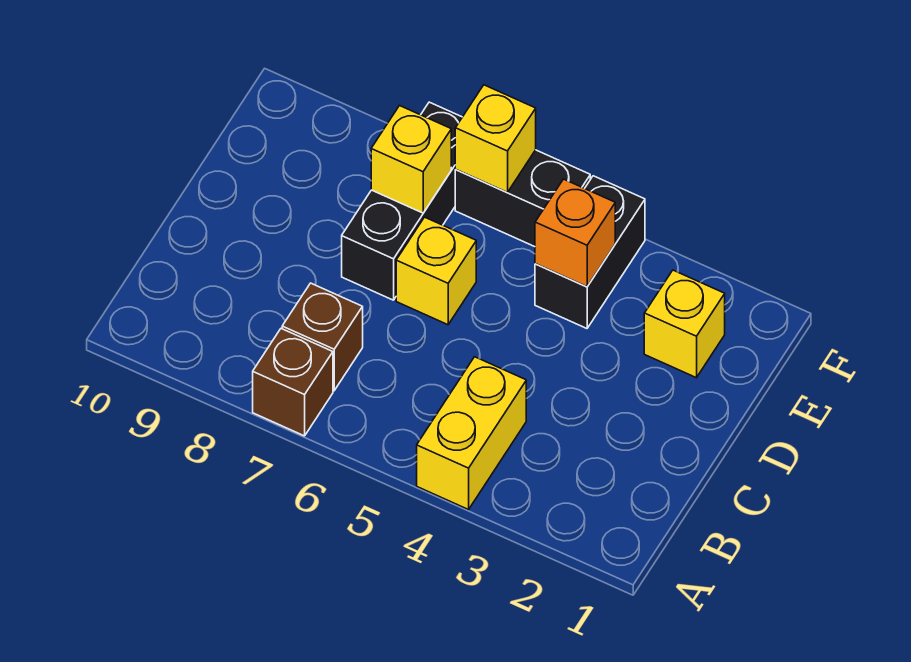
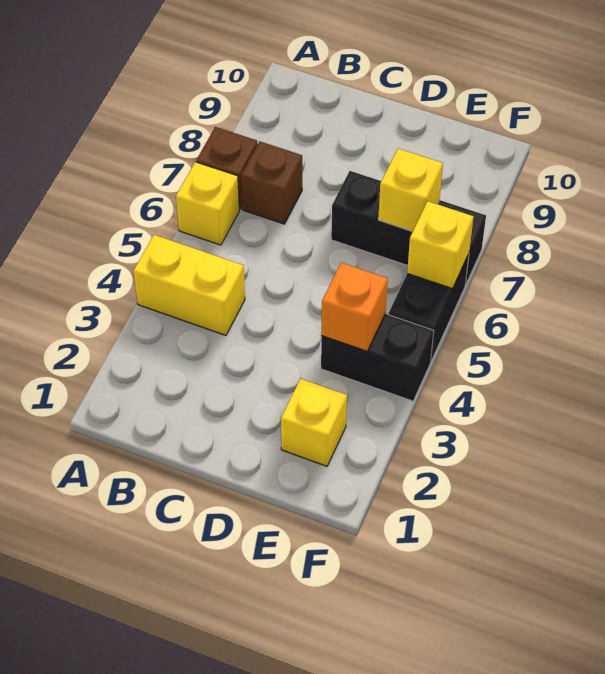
yellow brick D6 level 1 -> yellow brick A6 level 1

